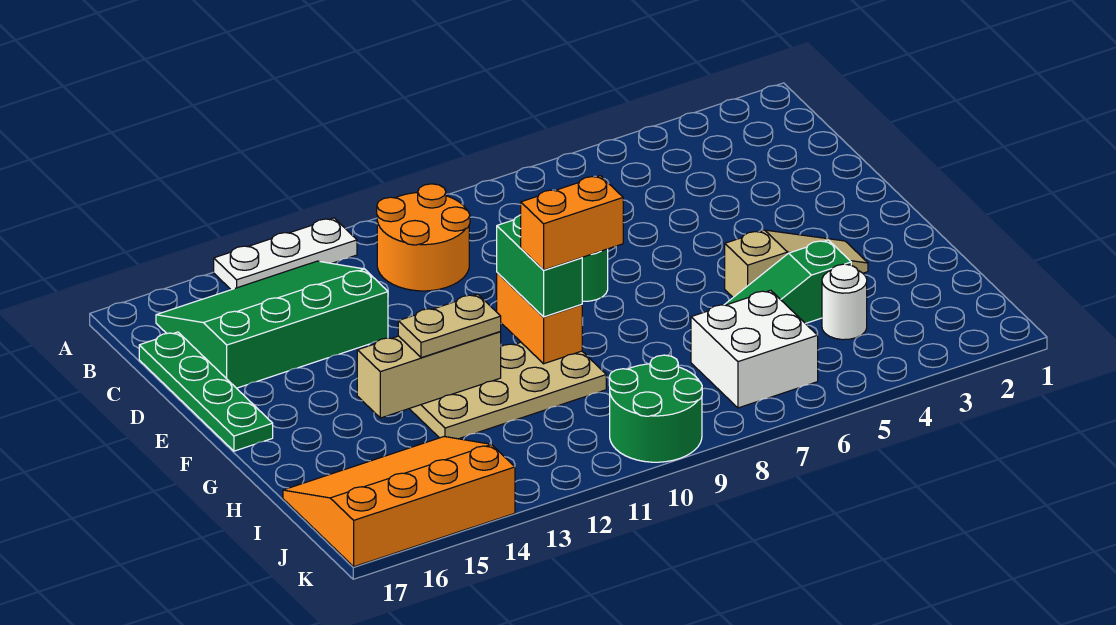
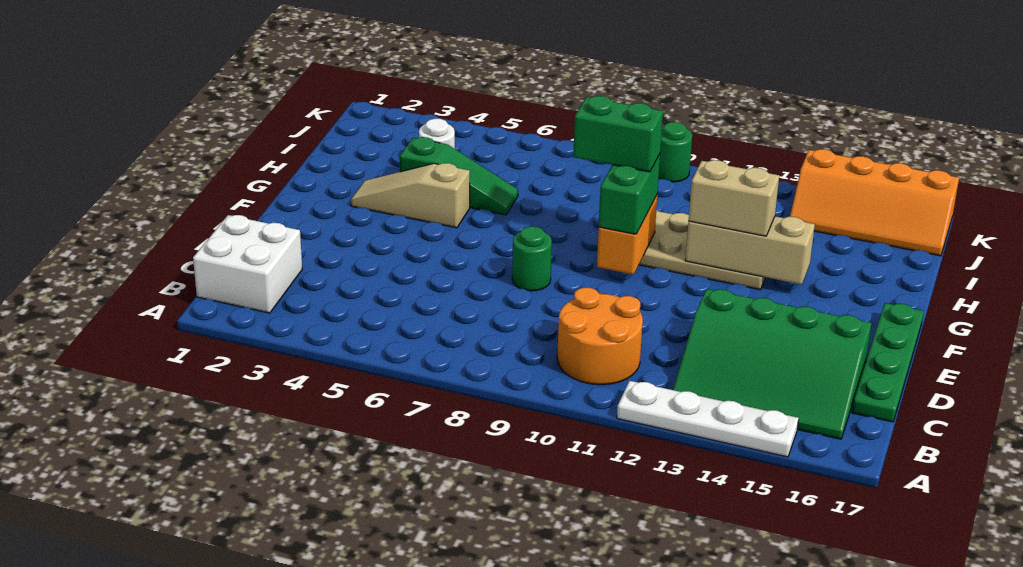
white plate A12:A14 level 1 -> white plate A12:A15 level 1
orange brick G9:G10 level 4 -> green brick G9:G10 level 4
tan plate G12:G13 level 3 -> tan brick G12:G13 level 3
white brick I6:J7 level 1 -> white brick B1:C2 level 1
orange slope I14:K17 level 1 top K -> orange slope J14:K17 level 1 top K
green round brick J9:K10 level 1 -> green round brick K10 level 1

